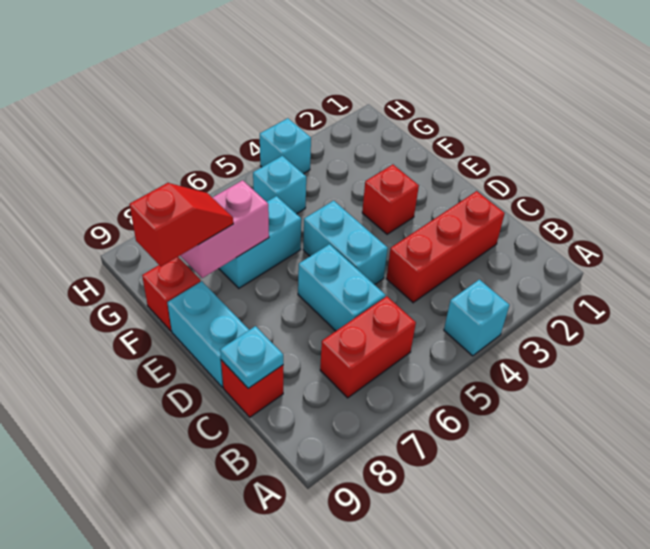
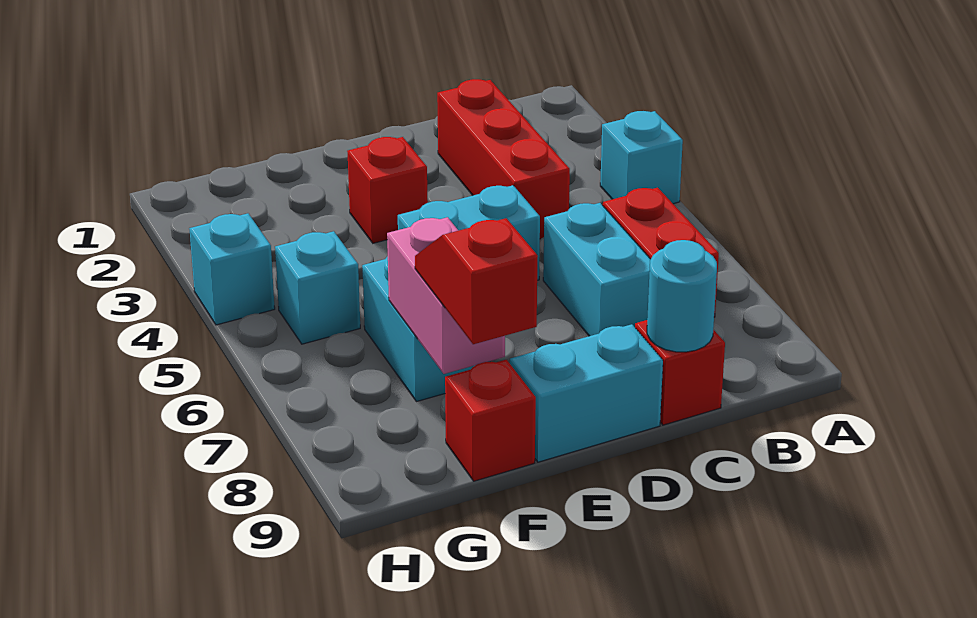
cyan brick C6:D6 level 1 -> cyan brick C6:C7 level 1
cyan plate C9 level 2 -> cyan round brick C9 level 2

